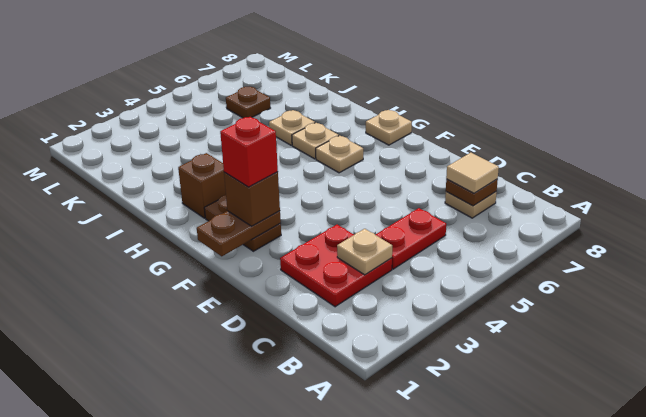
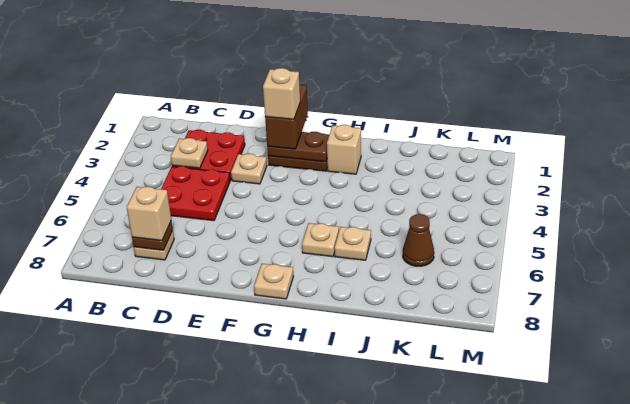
red plate C4:C5 level 1 -> red plate C4:D5 level 1
tan tile C7 level 3 -> tan brick C7 level 3
brown plate F1:F2 level 2 -> brown plate F2:G2 level 2
brown brick F2 level 3 -> brown brick F1:F2 level 3
red brick F2 level 4 -> tan brick F2 level 4
tan plate G6 level 1 -> tan plate E3 level 1
brown brick H2 level 1 -> tan brick H2 level 1
brown plate K6 level 1 -> brown cone K6 level 1

